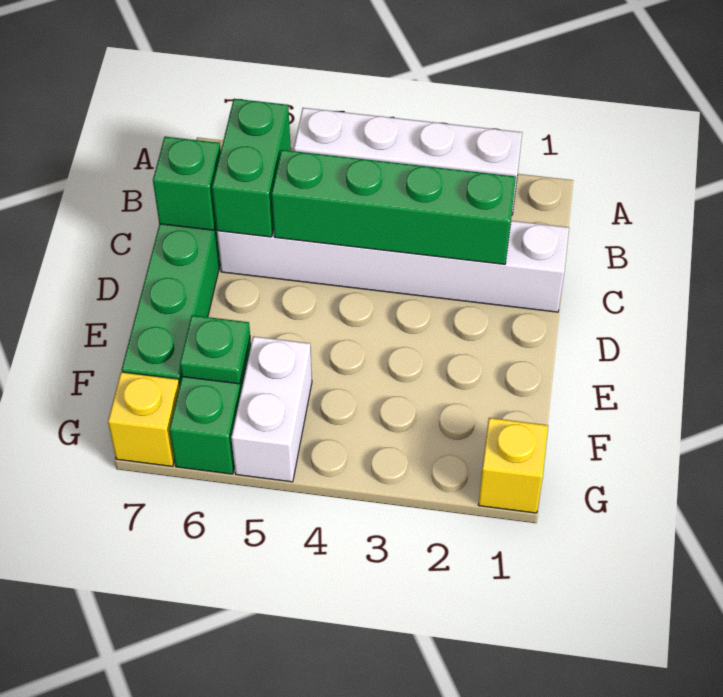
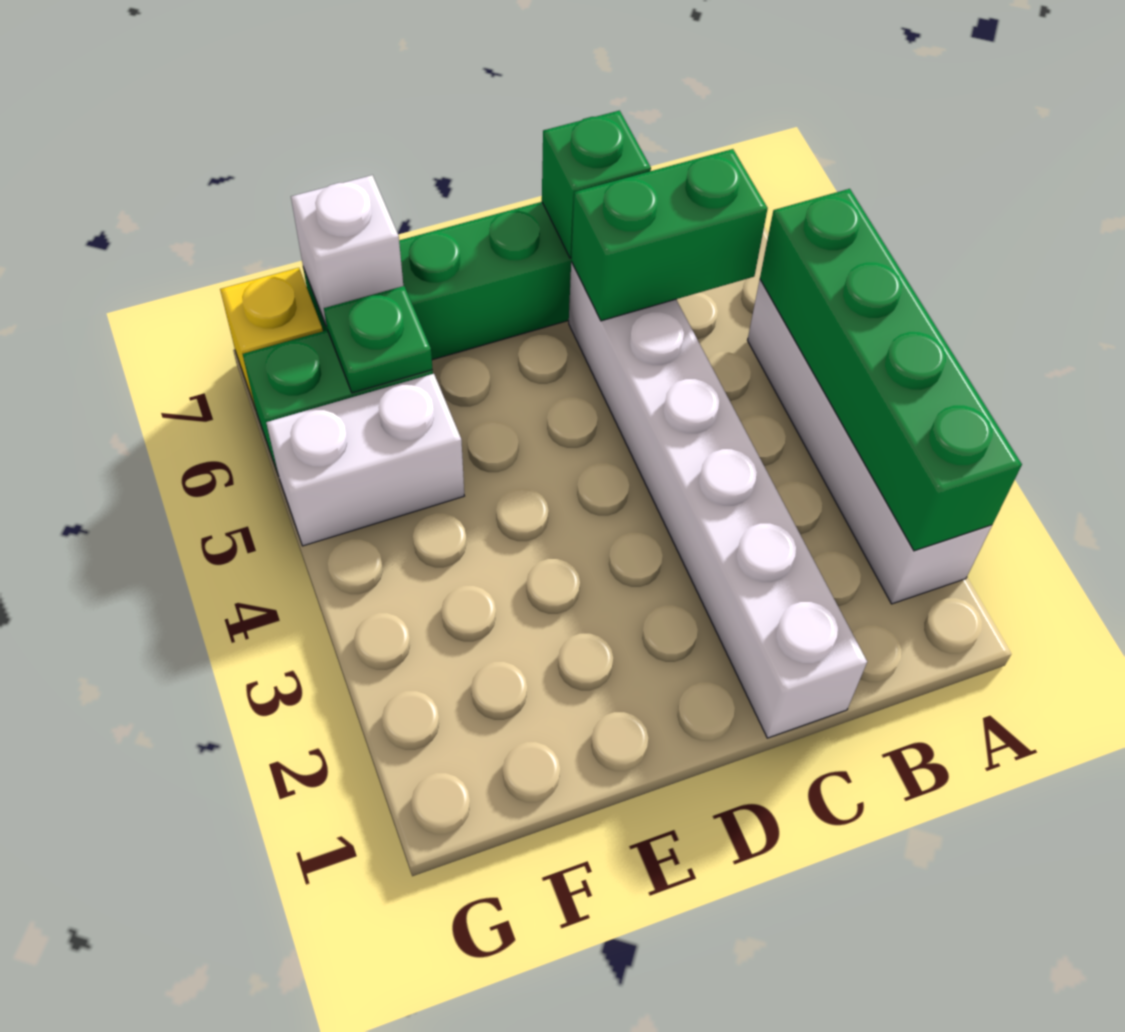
green brick C2:C5 level 2 -> green brick A2:A5 level 2
none -> white brick F7 level 2
yellow brick G1 level 1 -> none

